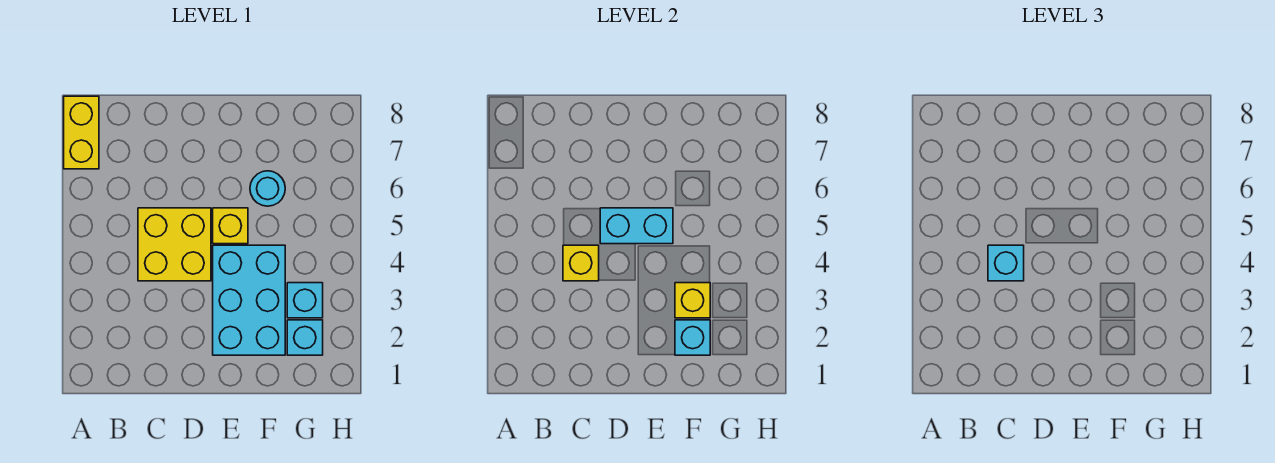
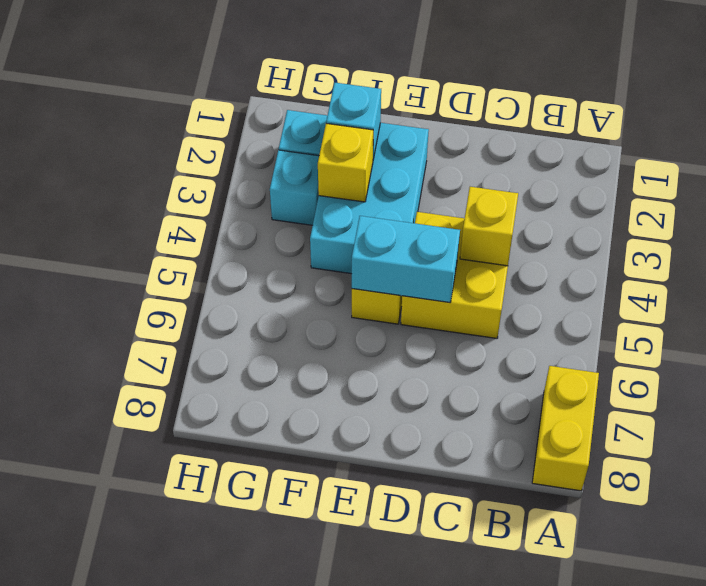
cyan brick C4 level 3 -> none
cyan round brick F6 level 1 -> none

